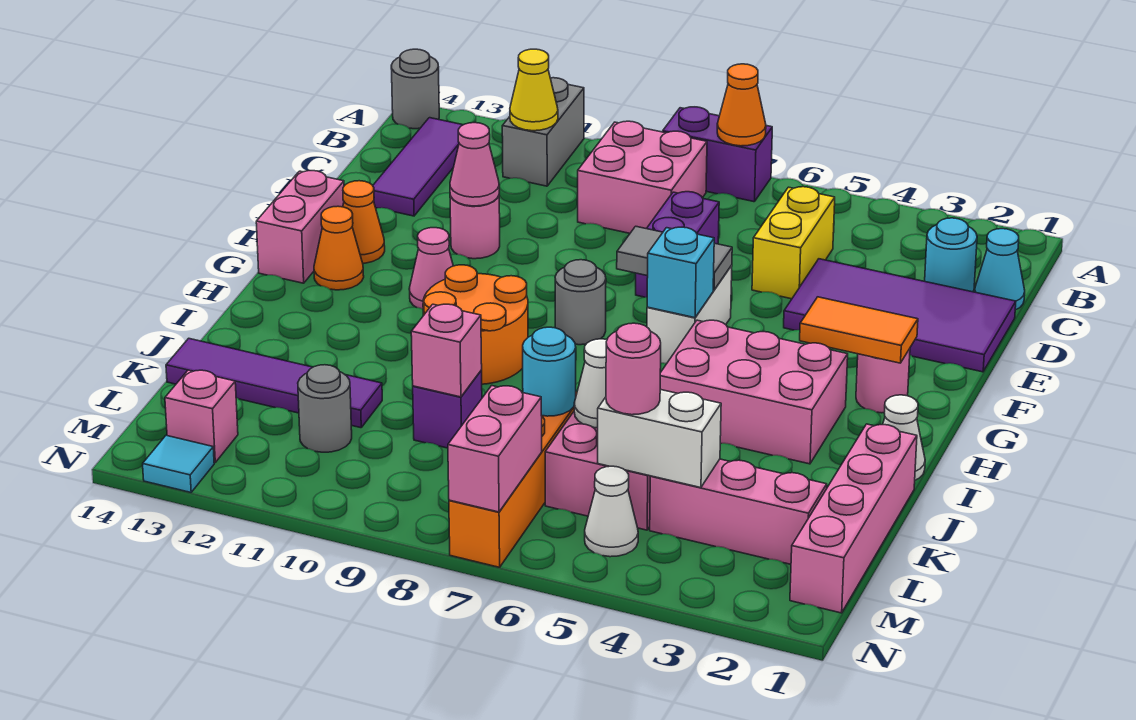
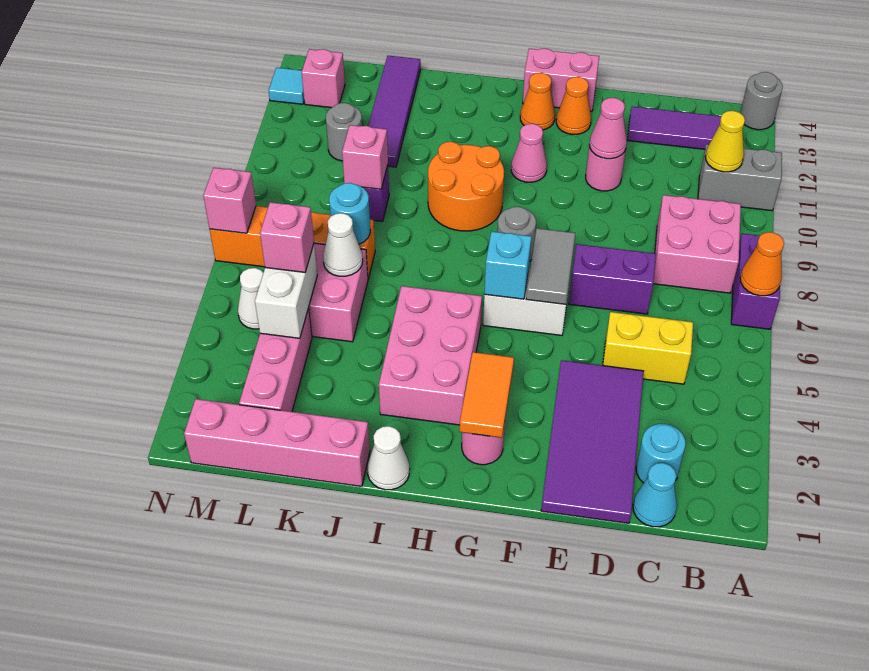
pink round brick L5 level 3 -> pink brick L5 level 3
pink brick M7:N7 level 2 -> pink brick N7 level 2

